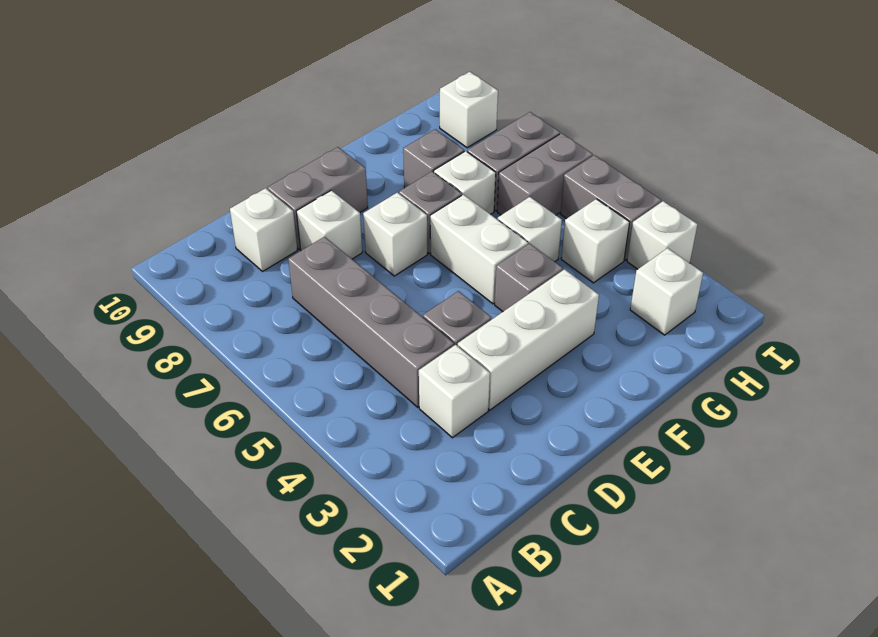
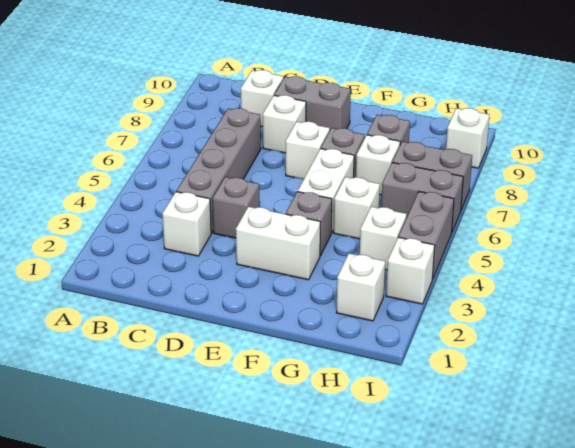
white brick D3:F3 level 1 -> white brick E3:F3 level 1

